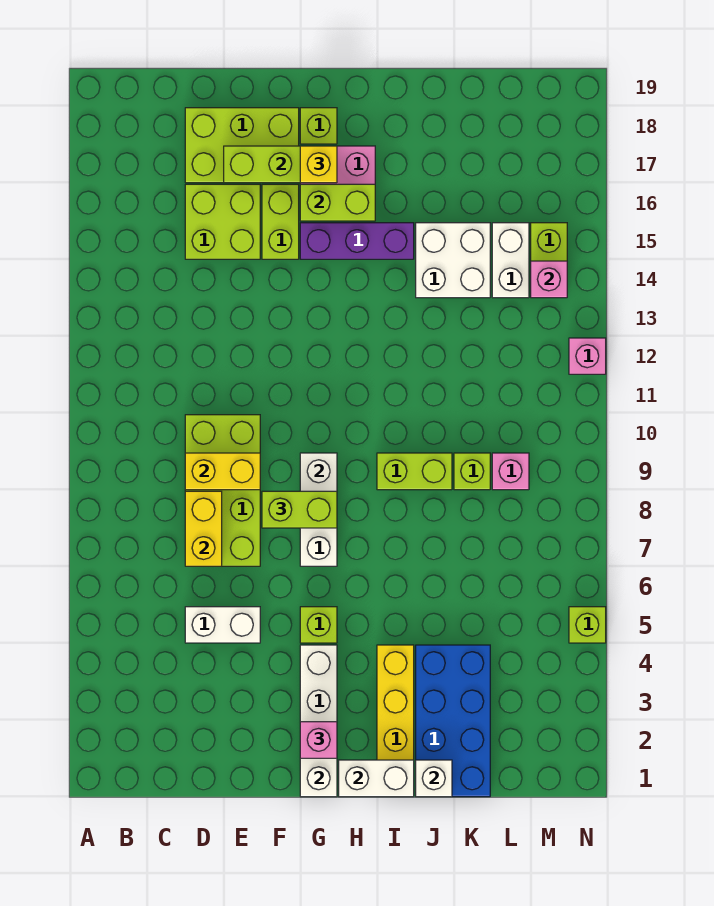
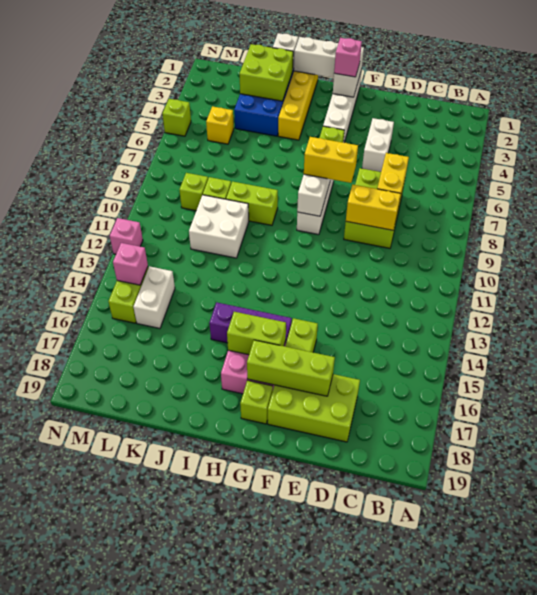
white brick D5:E5 level 1 -> white brick E4:E5 level 1
lime brick D7:E10 level 1 -> lime brick D7:E9 level 1
lime brick D15:E16 level 1 -> lime brick J2:K3 level 2
lime brick F8:G8 level 3 -> yellow brick F8:G8 level 3
yellow brick G17 level 3 -> yellow brick L5 level 1
white brick J14:K15 level 1 -> white brick J10:K11 level 1
pink brick L9 level 1 -> lime brick L9 level 1

